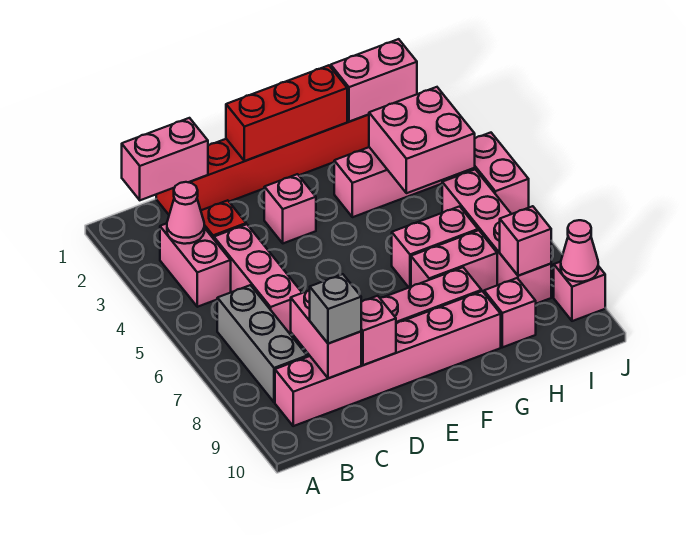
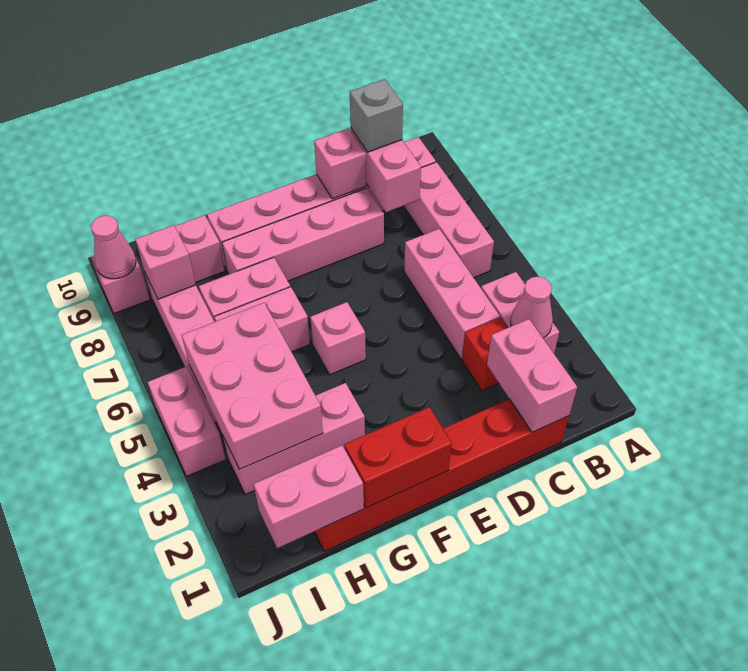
pink brick B1:C1 level 2 -> pink brick C1:C2 level 2
grey brick B6:B8 level 1 -> pink brick B6:B8 level 1
red brick E1:G1 level 2 -> red brick F1:G1 level 2
pink brick E3 level 1 -> pink brick F5 level 1
pink brick H3:I4 level 2 -> pink brick H3:I5 level 2

